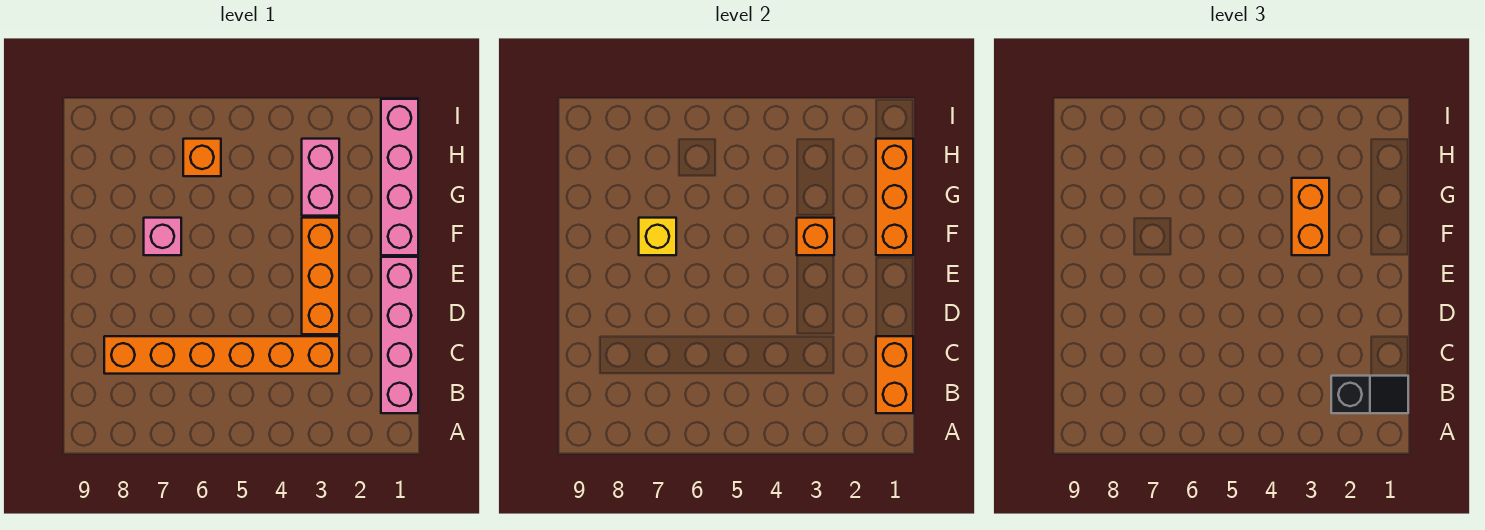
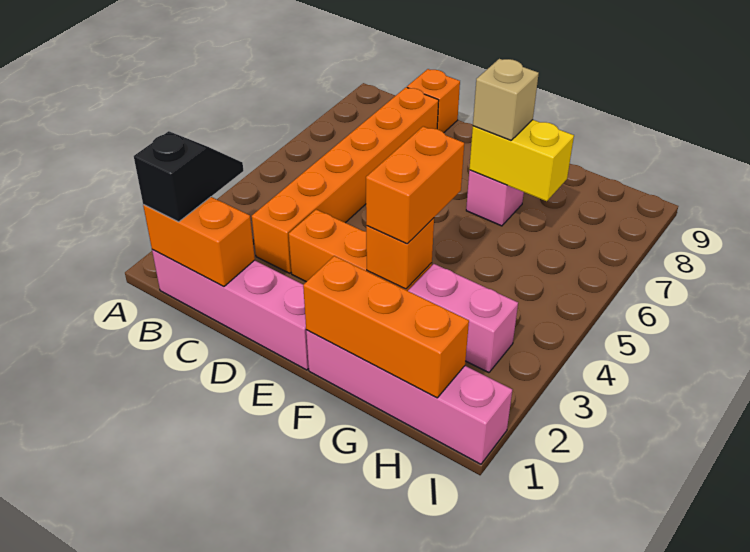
black slope B1:B2 level 3 top 2 -> black slope B1:B2 level 3 top 1
orange brick F3:G3 level 3 -> orange brick F3:F4 level 3
yellow brick F7 level 2 -> yellow brick F7:G7 level 2
none -> tan brick F7 level 3
orange brick H6 level 1 -> orange brick C9 level 1

